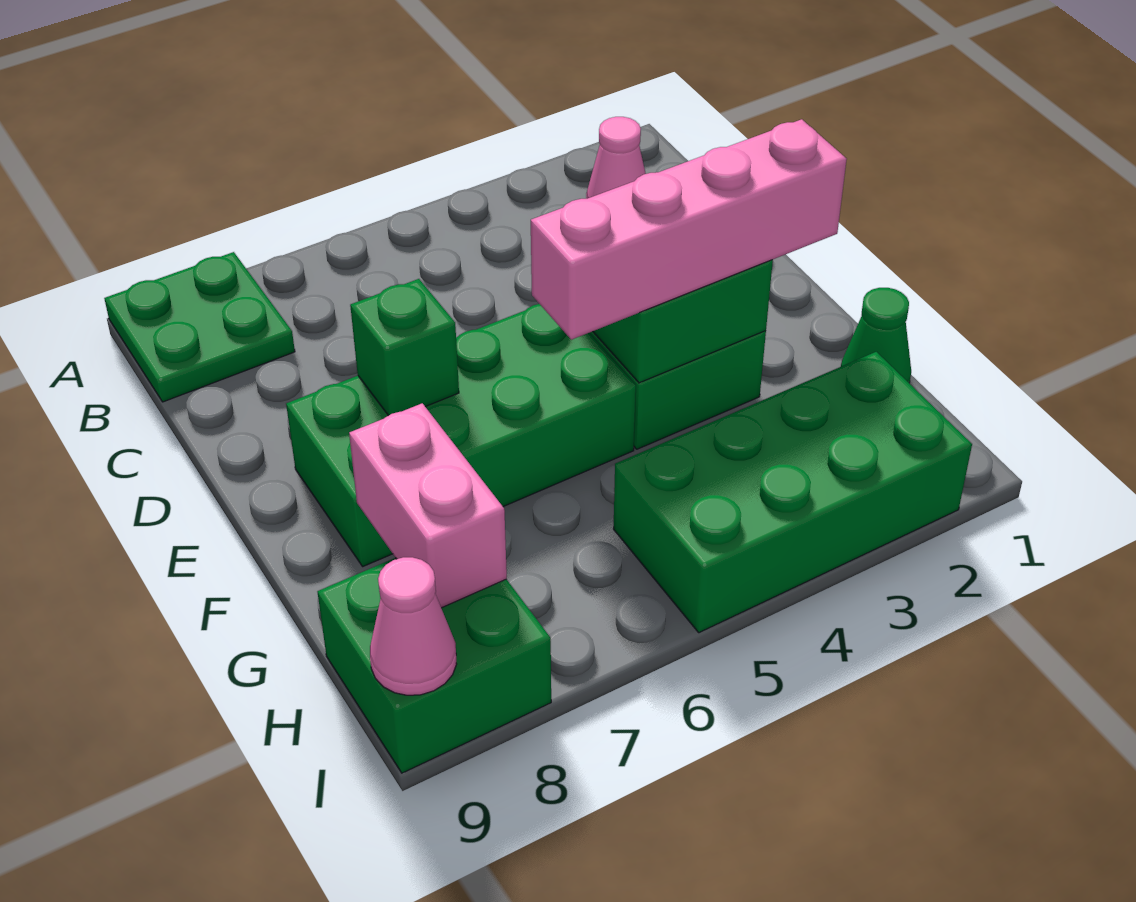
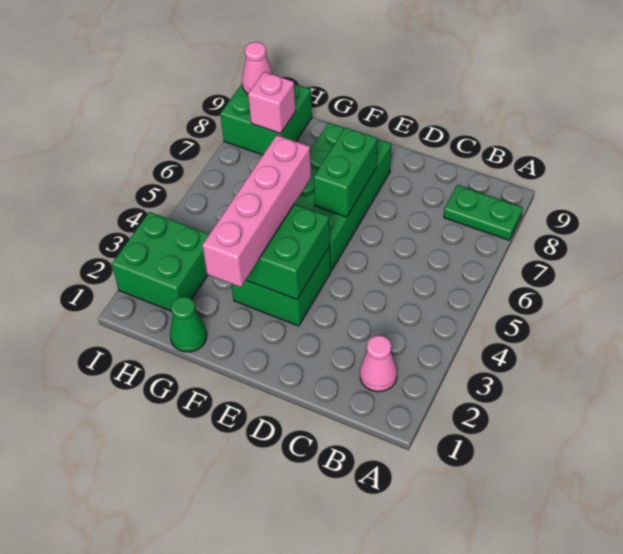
green plate A8:B9 level 1 -> green plate A8:B8 level 1
green brick E7 level 2 -> green brick E6:E7 level 2
pink brick G8:H8 level 2 -> pink brick H8 level 2
green brick H2:I5 level 1 -> green brick H2:I3 level 1

